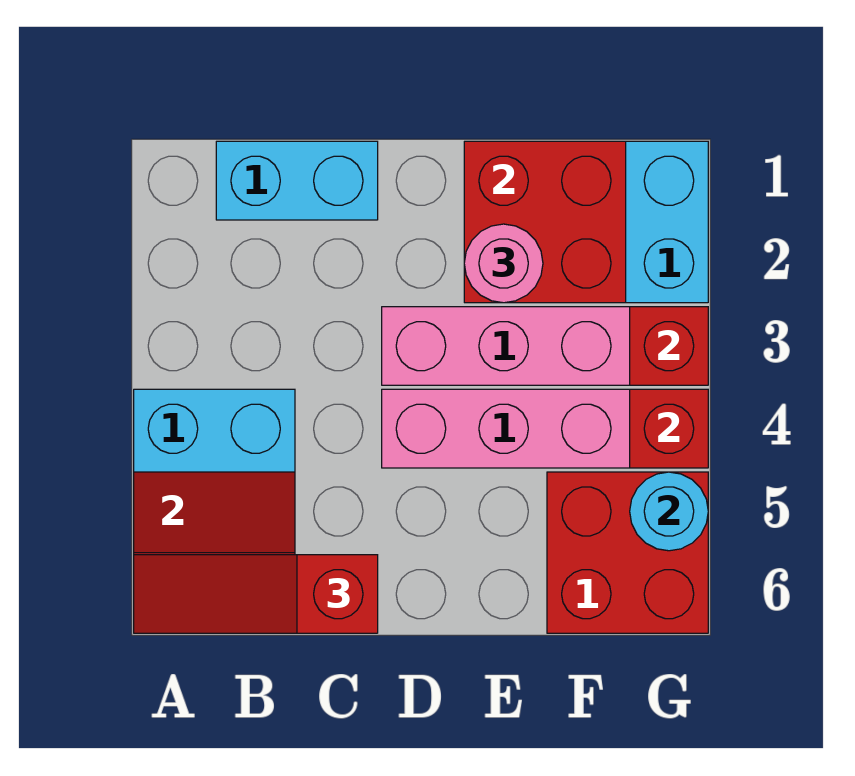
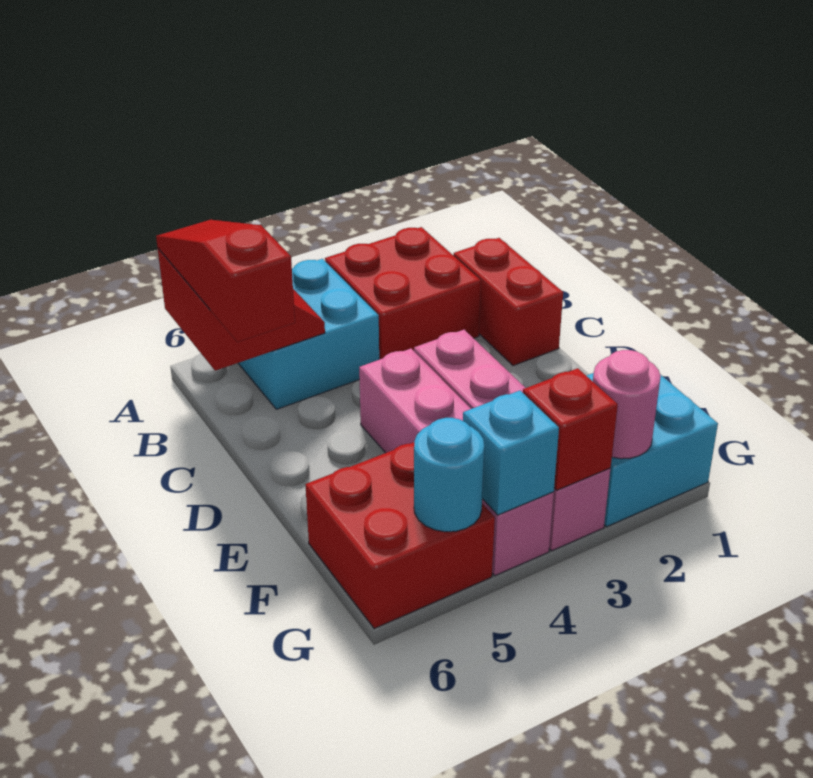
cyan brick B1:C1 level 1 -> red brick B1:C1 level 1
red brick E1:F2 level 2 -> red brick A2:B3 level 1
pink round brick E2 level 3 -> pink round brick G2 level 2
red brick G4 level 2 -> cyan brick G4 level 2

